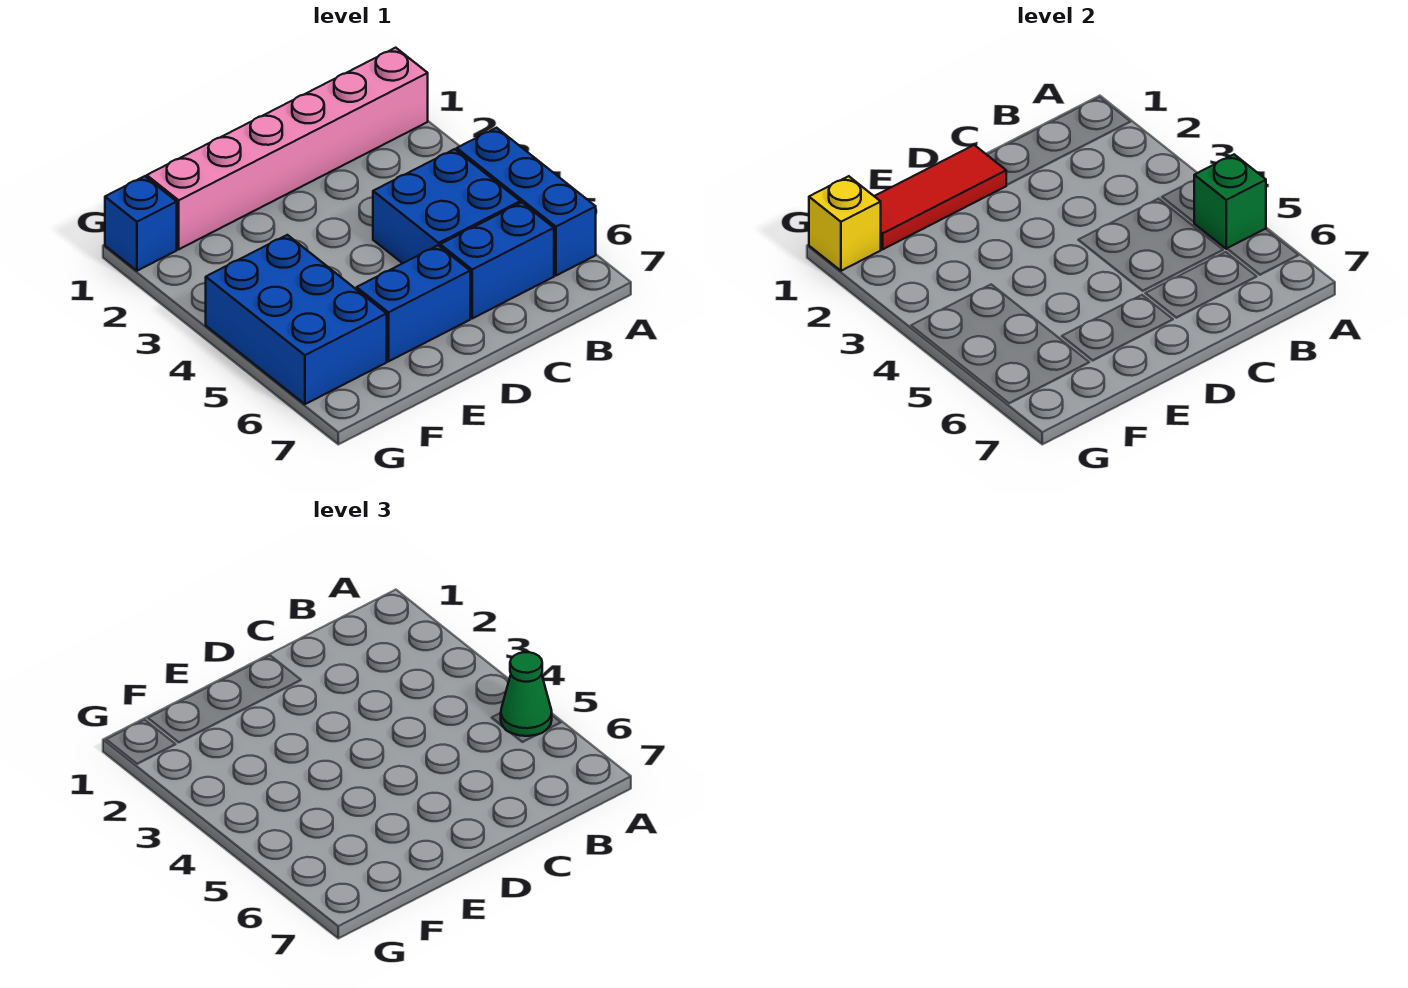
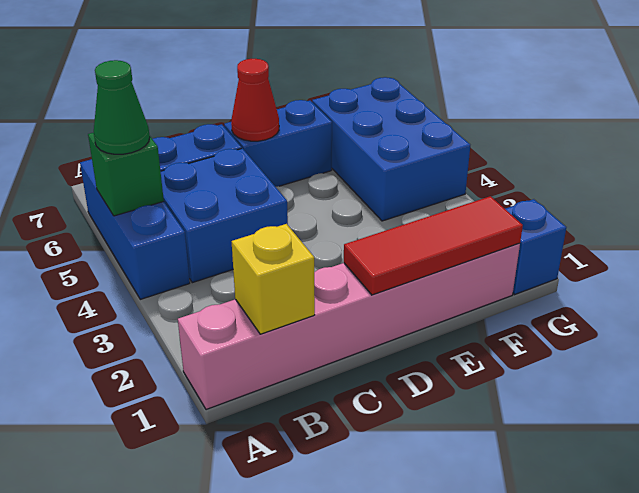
none -> red cone D6 level 2
yellow brick G1 level 2 -> yellow brick B1 level 2

